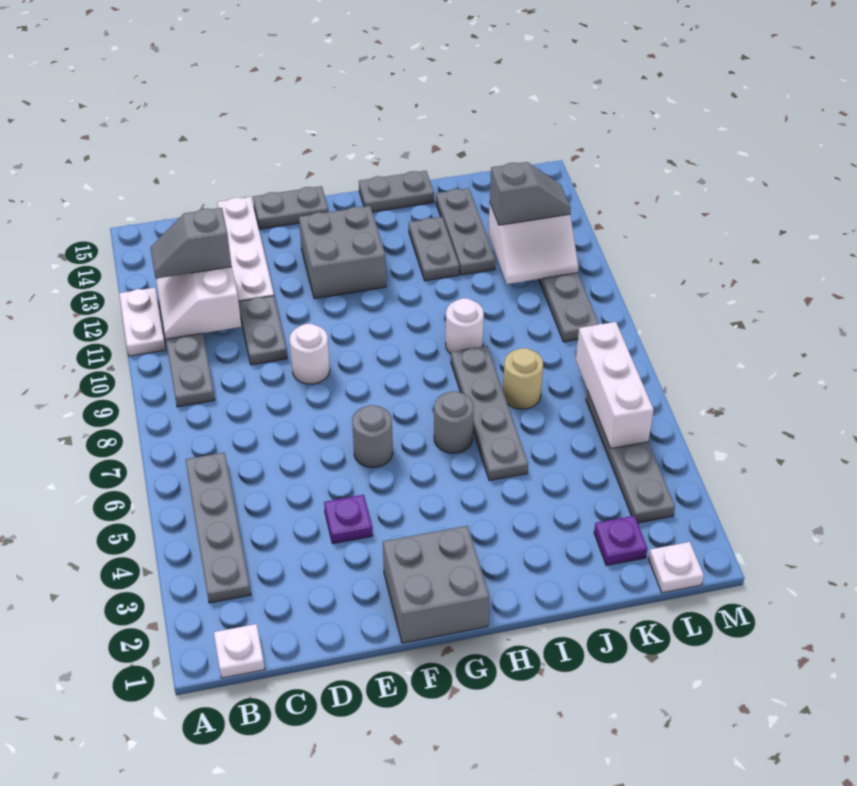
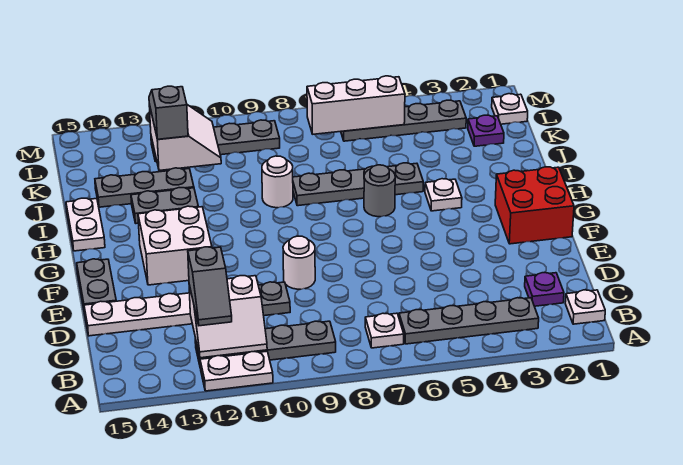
none -> white plate B7 level 1
purple plate E4 level 1 -> purple plate C2 level 1
grey brick F1:G2 level 1 -> red brick F1:G2 level 1
grey round brick F6 level 1 -> none
grey brick F12:G13 level 1 -> white brick F12:G13 level 1
none -> white plate H4 level 1
grey plate H15:I15 level 1 -> white plate H15:I15 level 1
tan round brick J7 level 1 -> none

